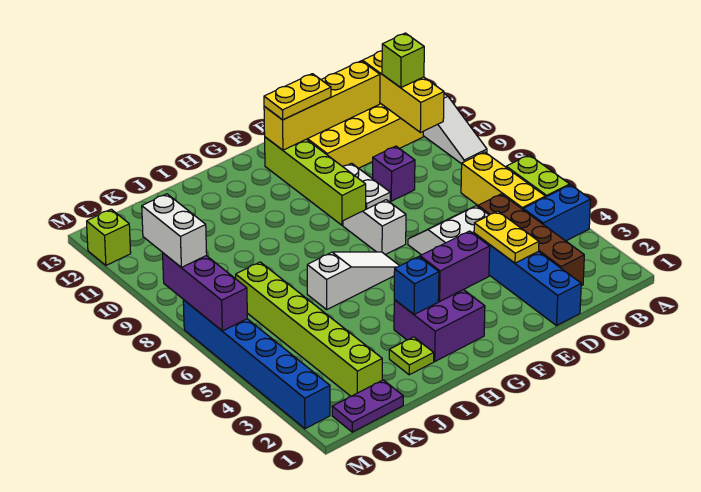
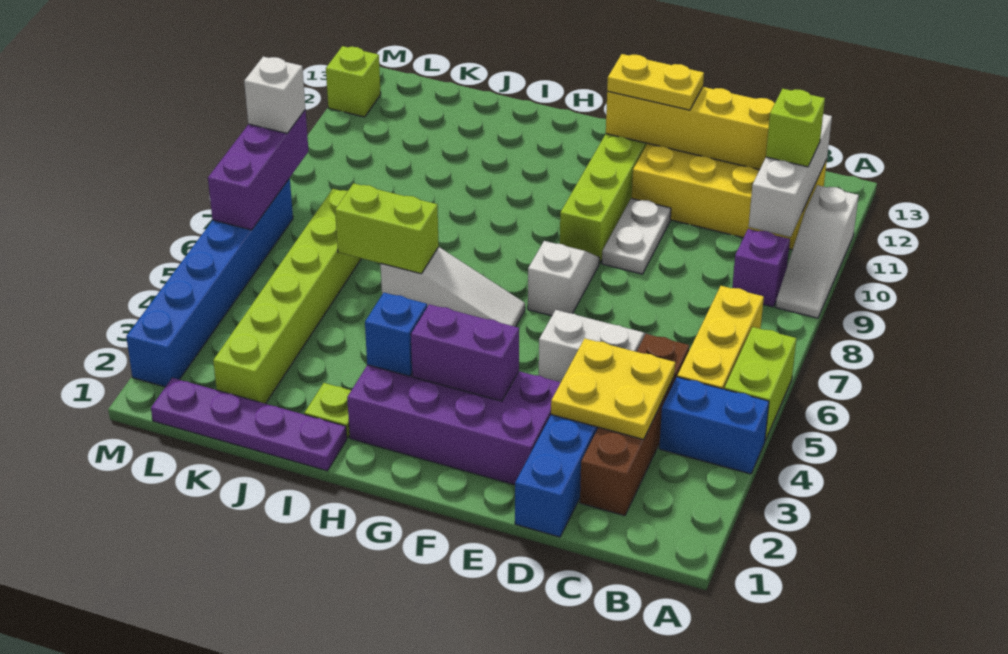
yellow brick B10:B12 level 2 -> white brick B10:B12 level 2
yellow plate D3:D4 level 2 -> yellow plate C3:D4 level 2
purple brick D9 level 1 -> purple brick B9 level 1
purple brick G2:H3 level 1 -> purple brick E2:H3 level 1
none -> lime brick I6:J6 level 2
purple plate K1:L1 level 1 -> purple plate I1:L1 level 1
white brick M8:M9 level 3 -> white brick M8 level 3

